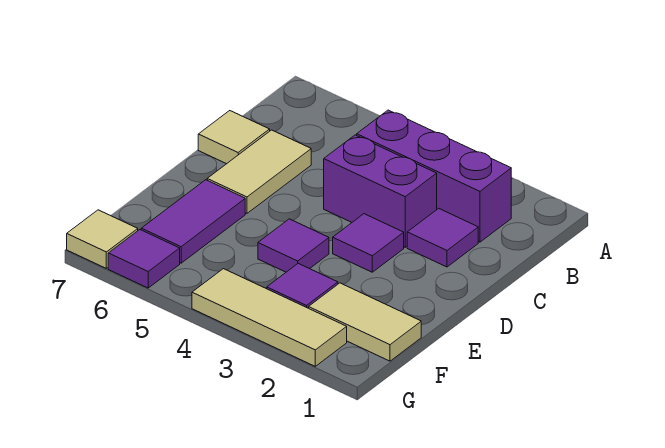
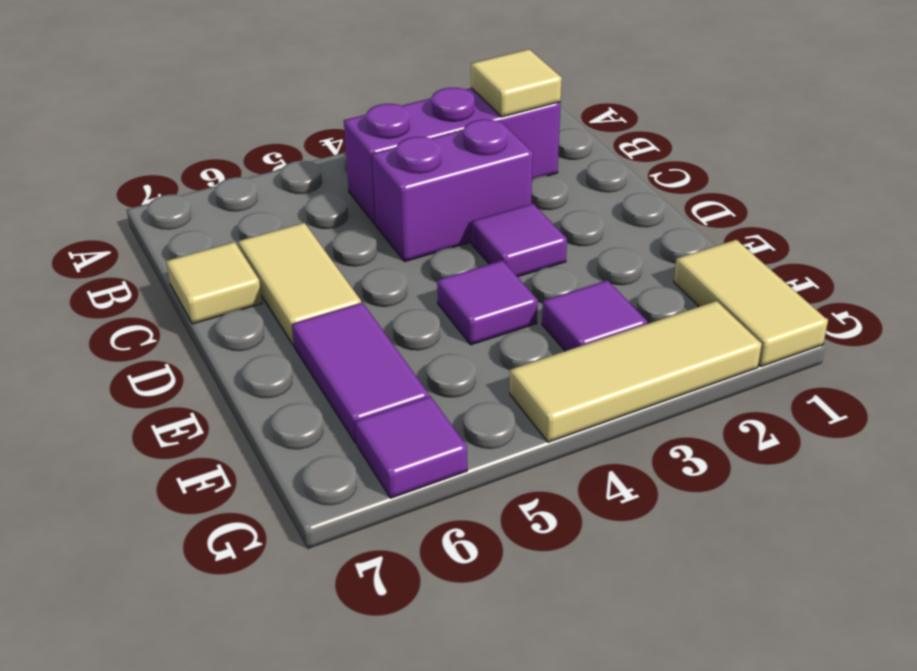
purple tile C2 level 1 -> none
tan tile F1:F2 level 1 -> tan tile F1:G1 level 1
tan tile G7 level 1 -> tan tile B2 level 2

